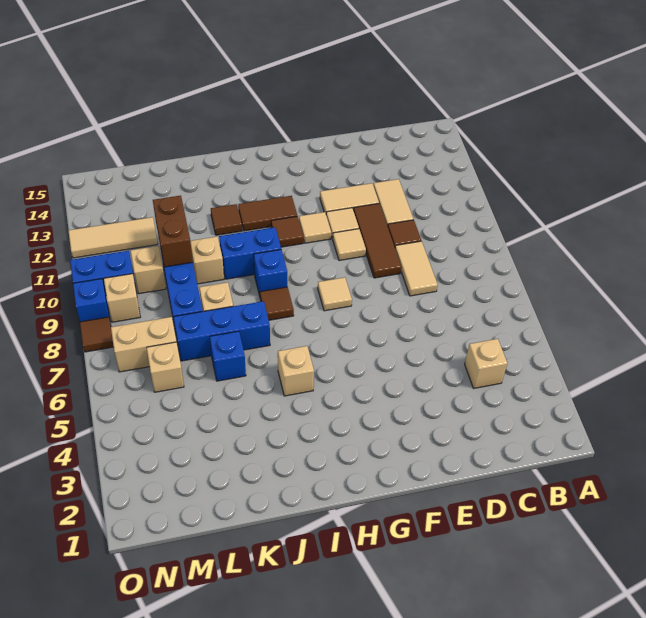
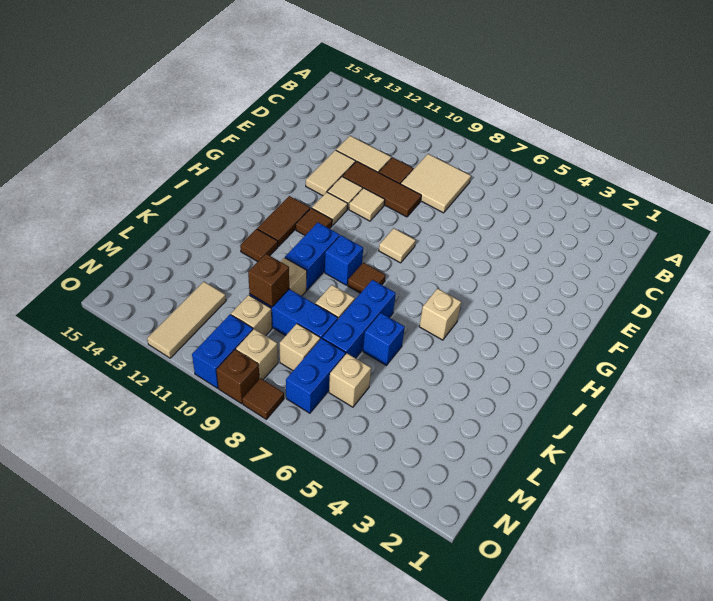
tan brick C4 level 1 -> tan brick M8 level 1
tan tile D8:D9 level 1 -> tan tile C8:D9 level 1
brown brick L10:L11 level 2 -> brown brick L10 level 2
tan brick M7:N7 level 1 -> blue brick M7:N7 level 1
blue brick O9 level 1 -> brown brick O9 level 1

